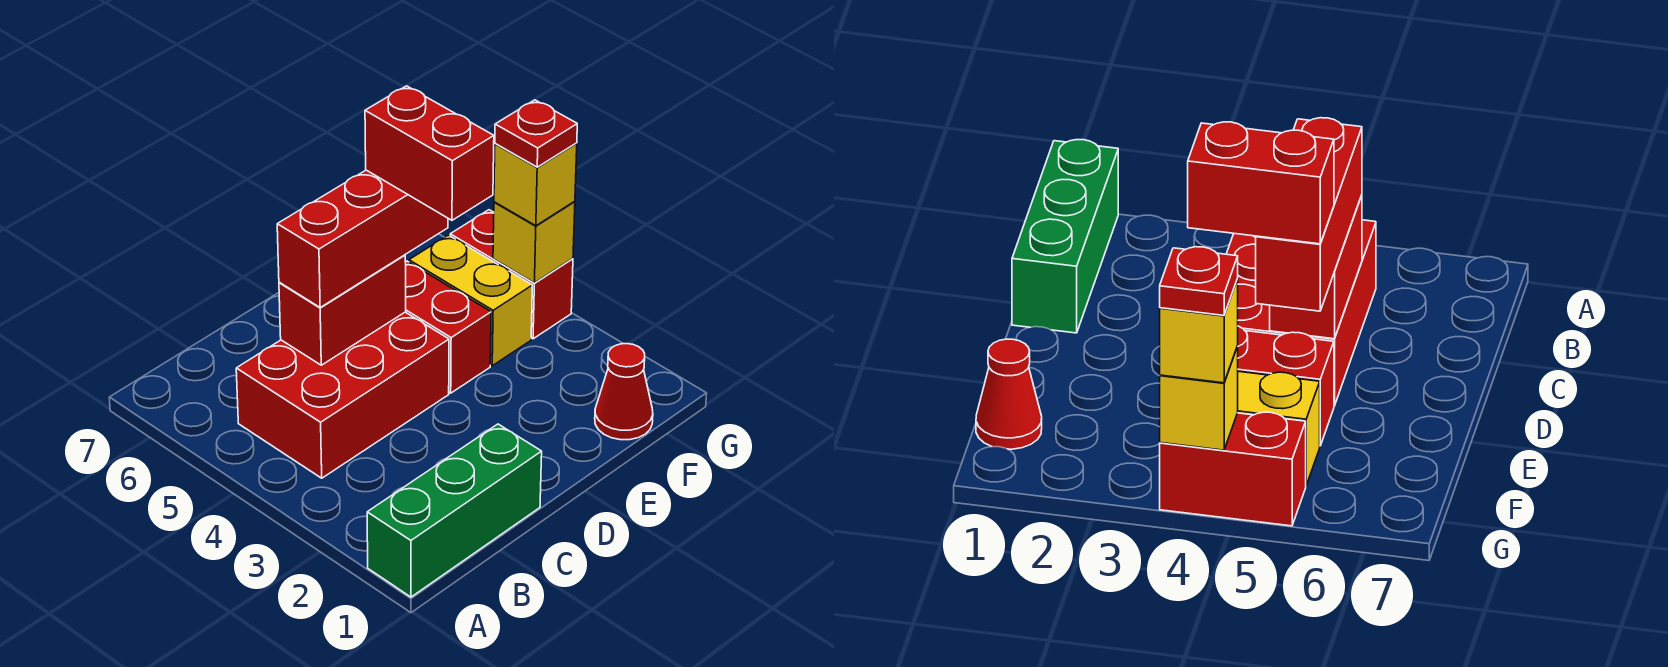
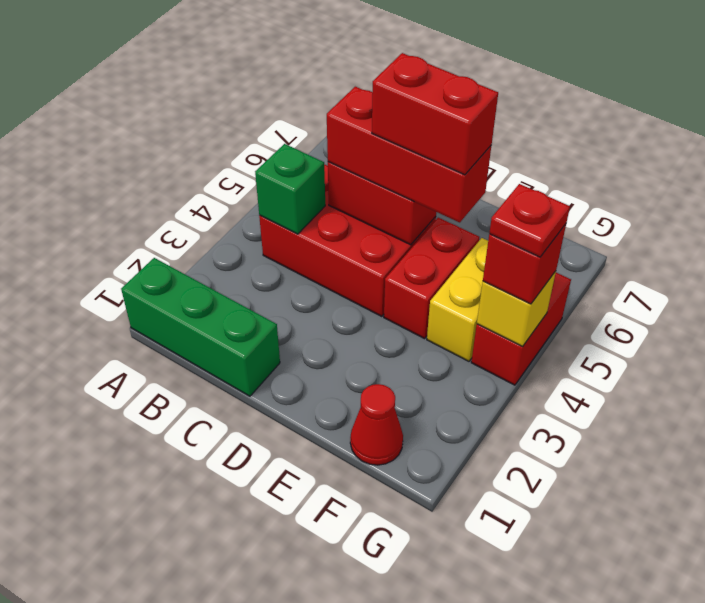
none -> green brick B4 level 2
red brick E4:E5 level 4 -> red brick D5:E5 level 4
yellow brick G4 level 3 -> red brick G4 level 3

